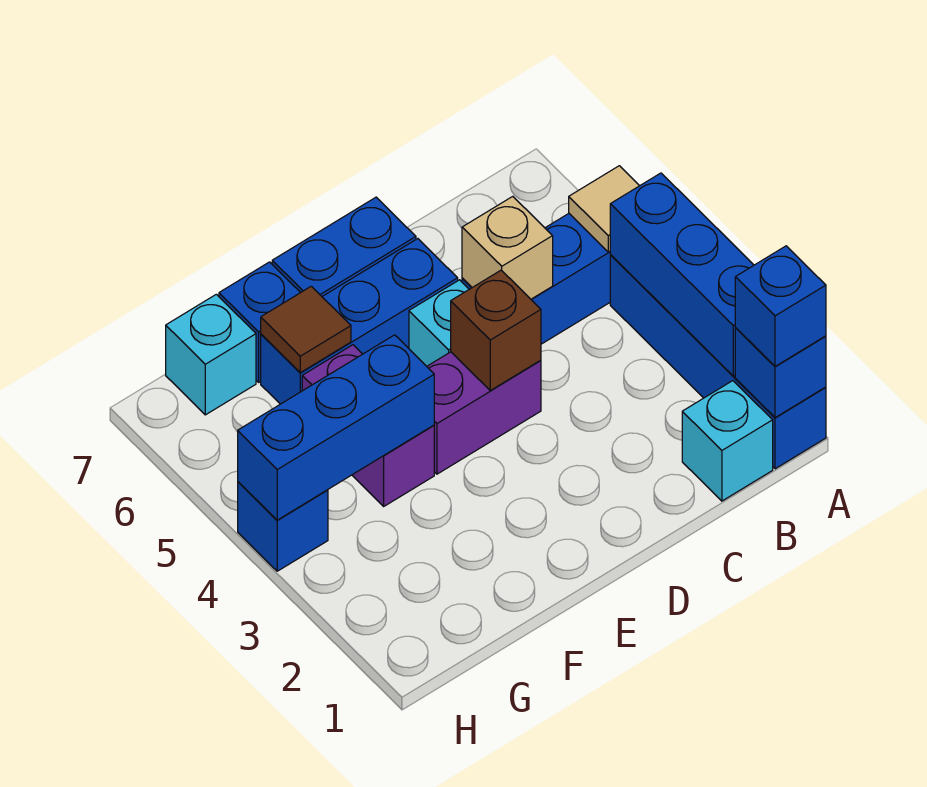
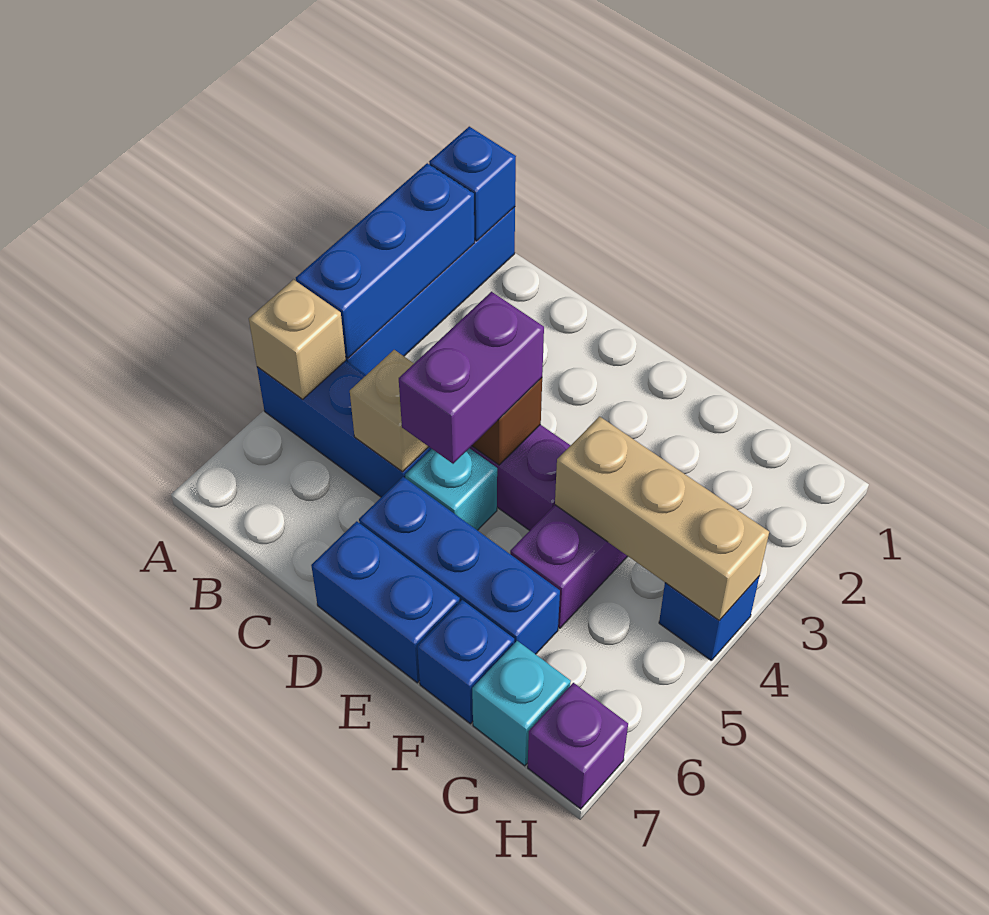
blue brick A1 level 3 -> none
tan tile A5 level 2 -> tan brick A5 level 2
cyan brick B1 level 1 -> none
none -> purple brick D4:D5 level 3
blue brick F4:H4 level 2 -> tan brick F4:H4 level 2
brown tile F6 level 2 -> none
none -> purple brick H7 level 1

